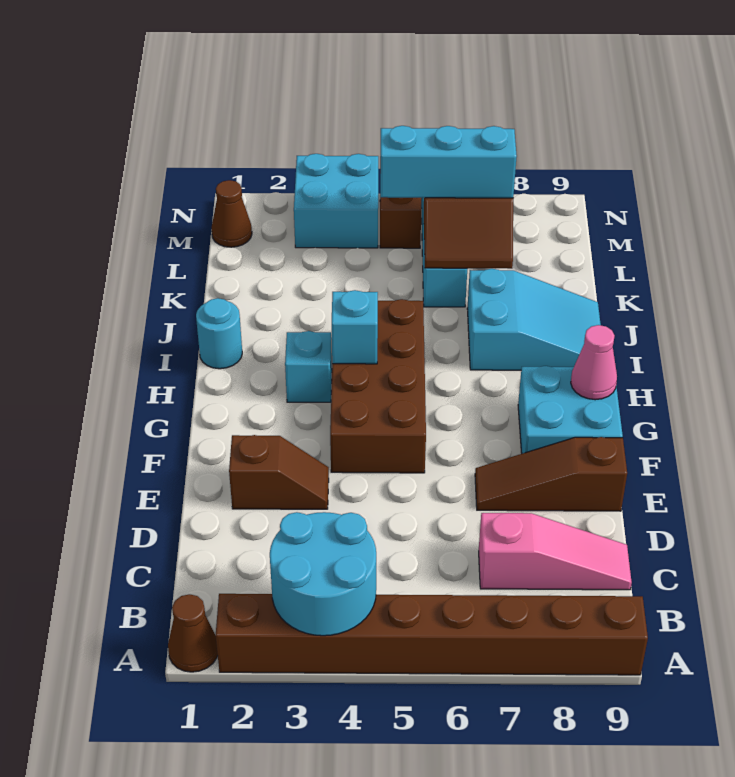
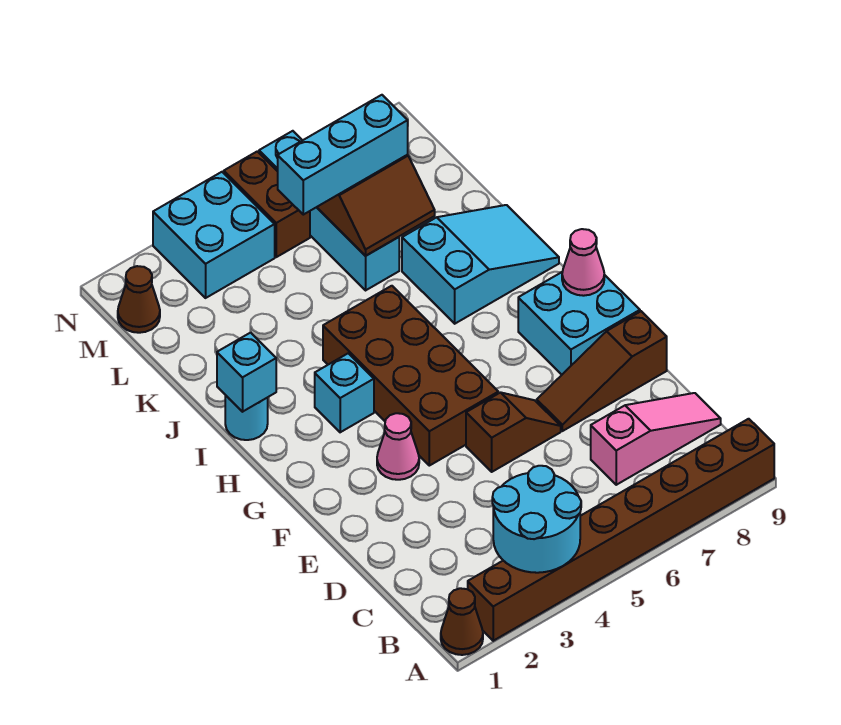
brown slope E2:E3 level 1 top 2 -> brown slope E5:E6 level 1 top 5
none -> pink cone F3 level 1
cyan brick H4 level 2 -> cyan brick I1 level 2

